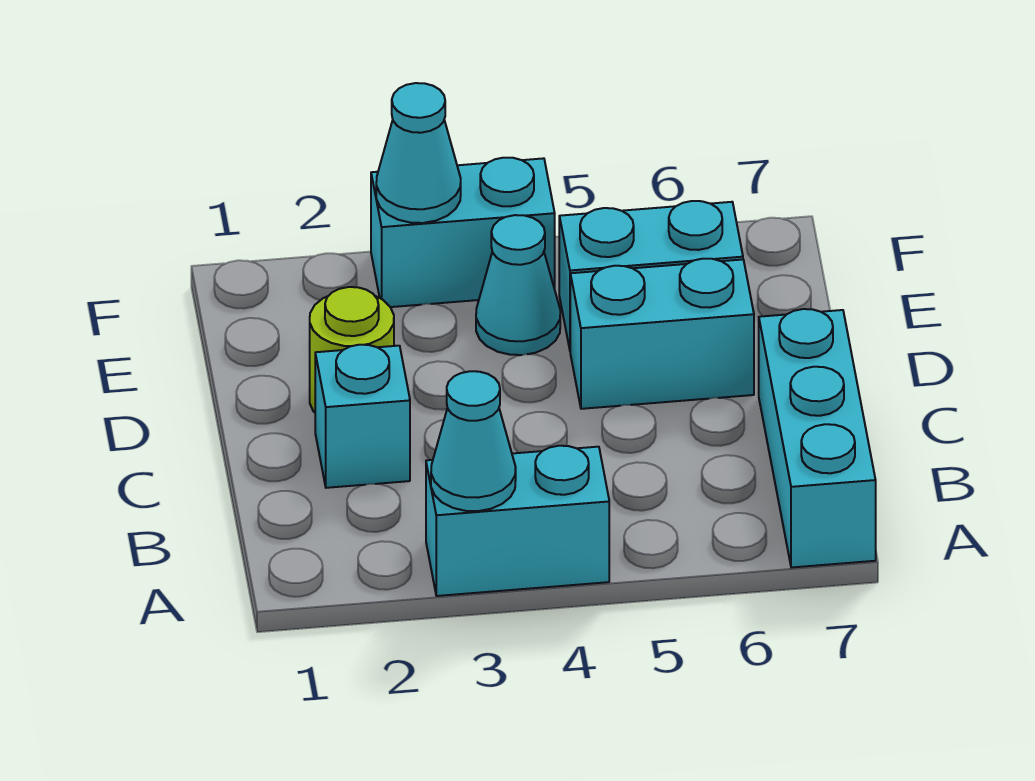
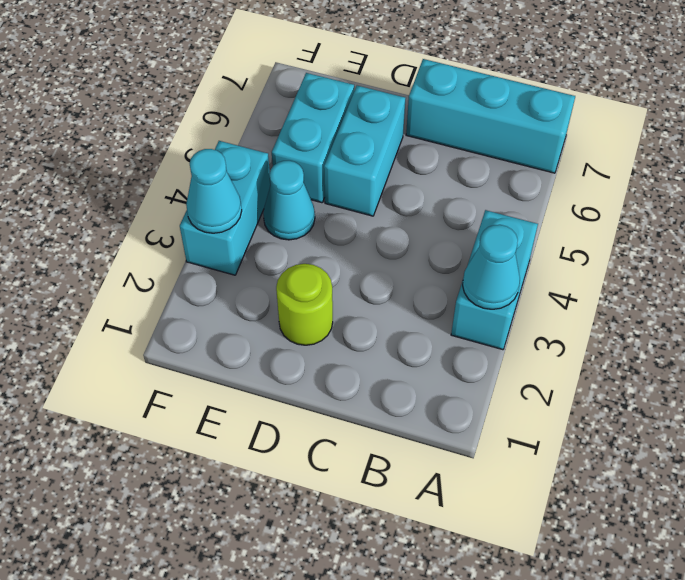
cyan brick C2 level 1 -> none

